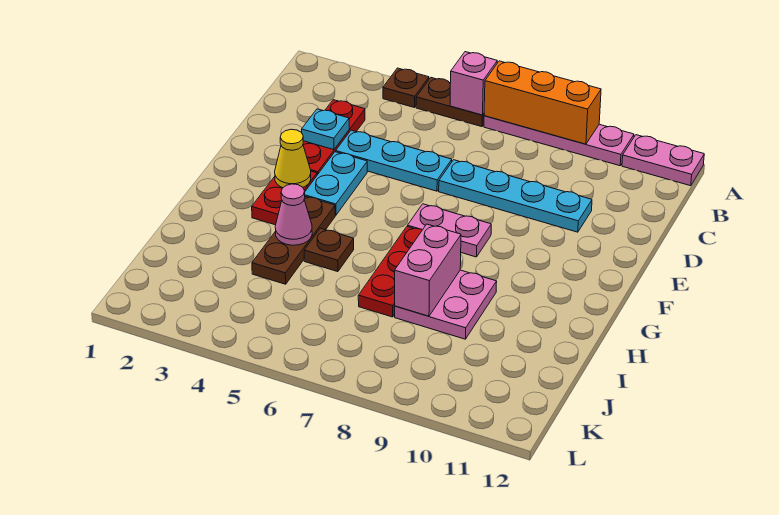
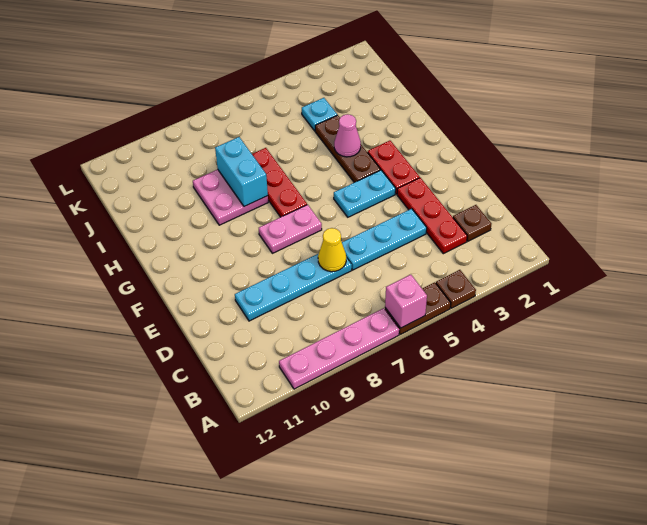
orange brick A7:A9 level 2 -> none
pink plate A11:A12 level 1 -> none
cyan plate D3 level 2 -> cyan plate J4 level 1
cyan plate E4:F4 level 1 -> cyan plate F4:F5 level 1
yellow cone F3 level 2 -> yellow cone D7 level 2
brown plate H5 level 1 -> brown plate C2 level 1
pink brick H8:I8 level 2 -> cyan brick H8:I8 level 2

